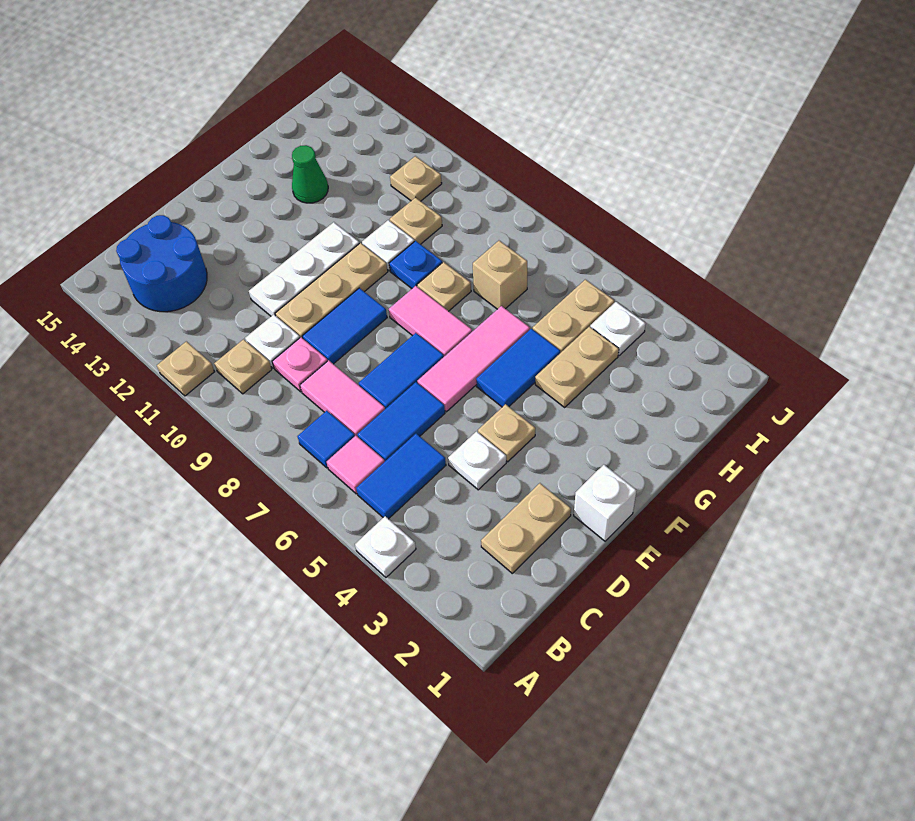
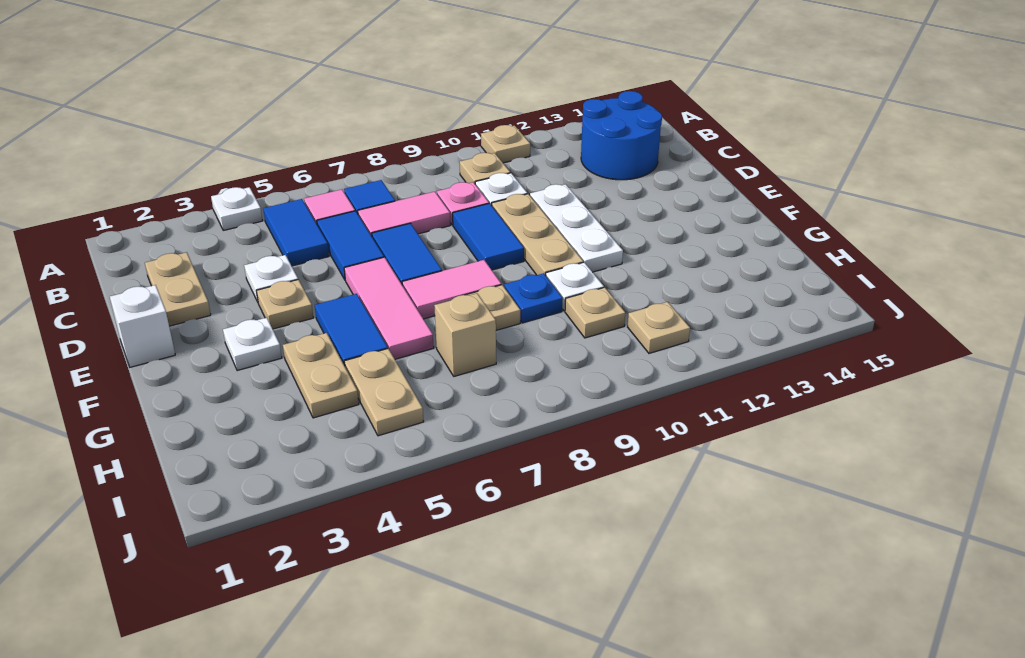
green cone G13 level 1 -> none
white plate I4 level 1 -> white plate F3 level 1

